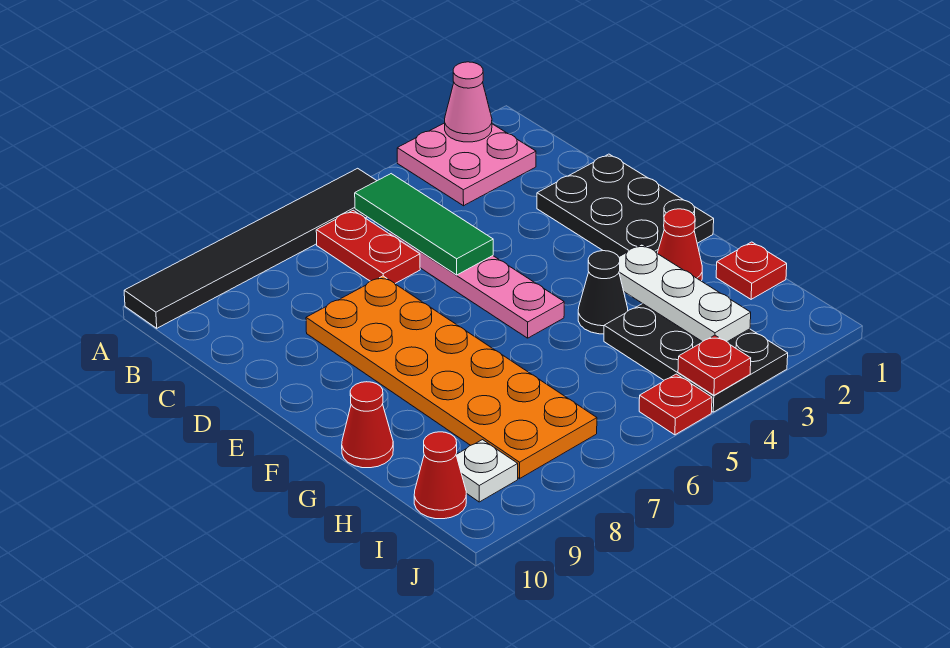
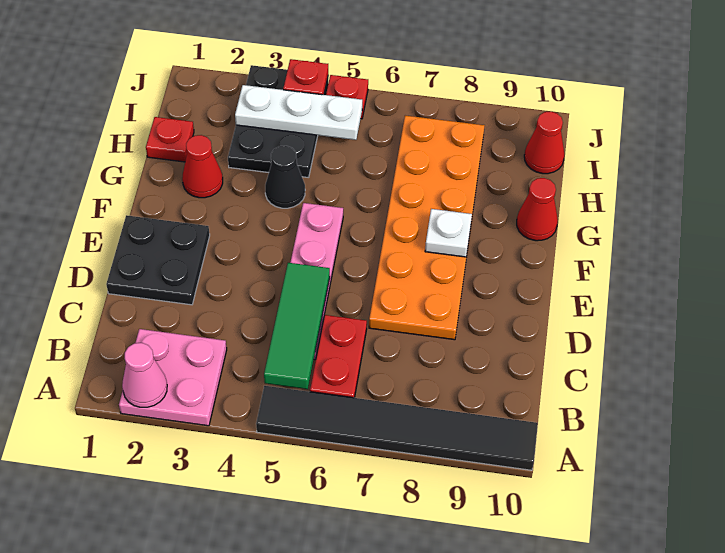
black plate D1:F2 level 1 -> black plate D1:E2 level 1
white plate G3:I3 level 2 -> white plate I3:I5 level 2
white plate I9 level 1 -> white plate F8 level 2

